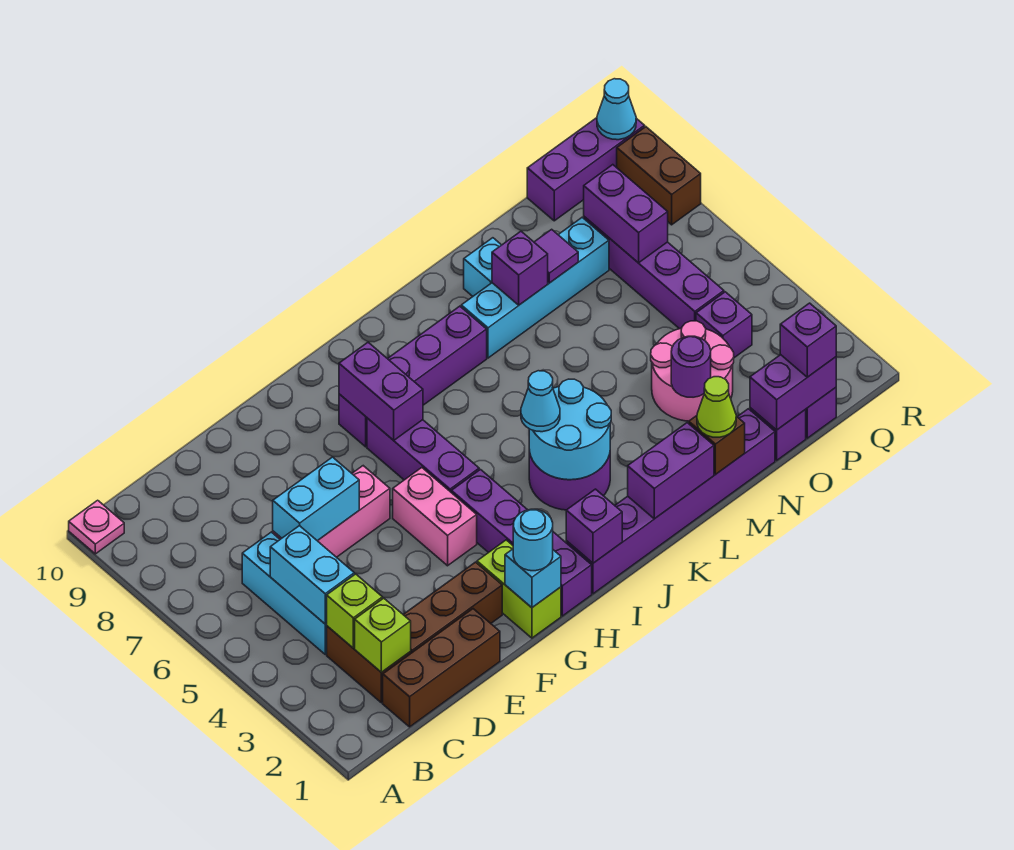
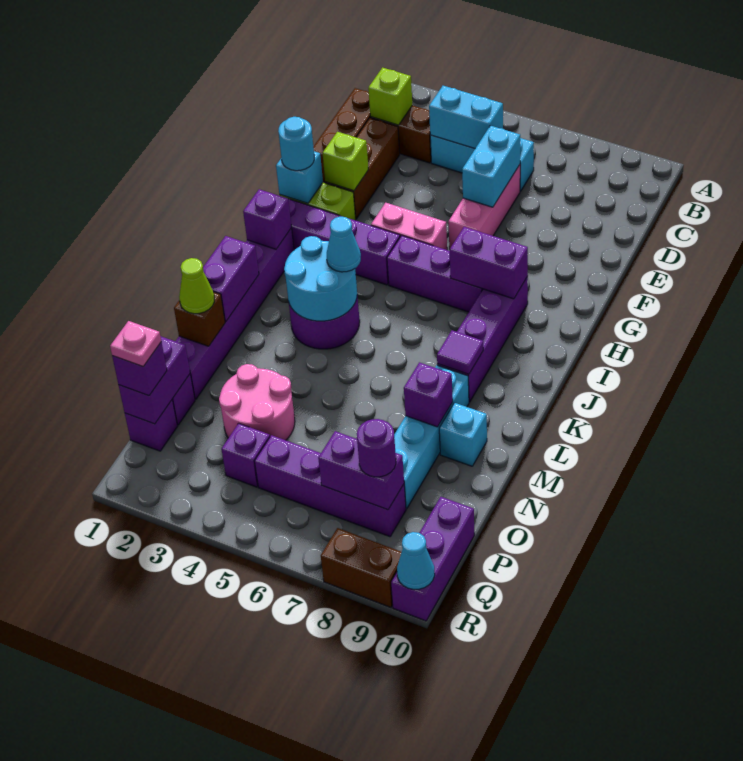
pink plate A10 level 1 -> pink plate P1 level 4
lime brick C3 level 2 -> lime brick F2 level 2
purple round brick N3 level 2 -> purple round brick P8 level 3
purple tile N8 level 2 -> purple tile K8 level 2

